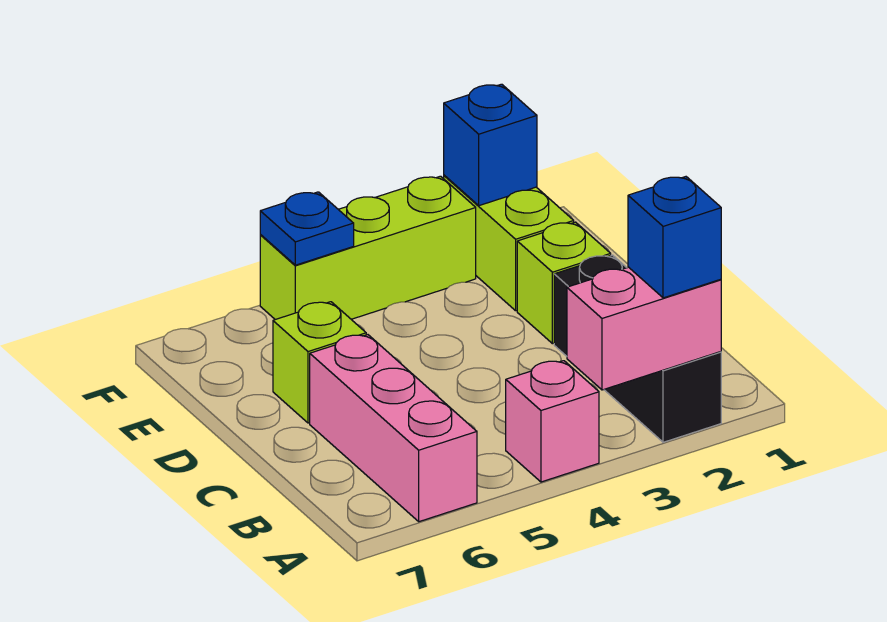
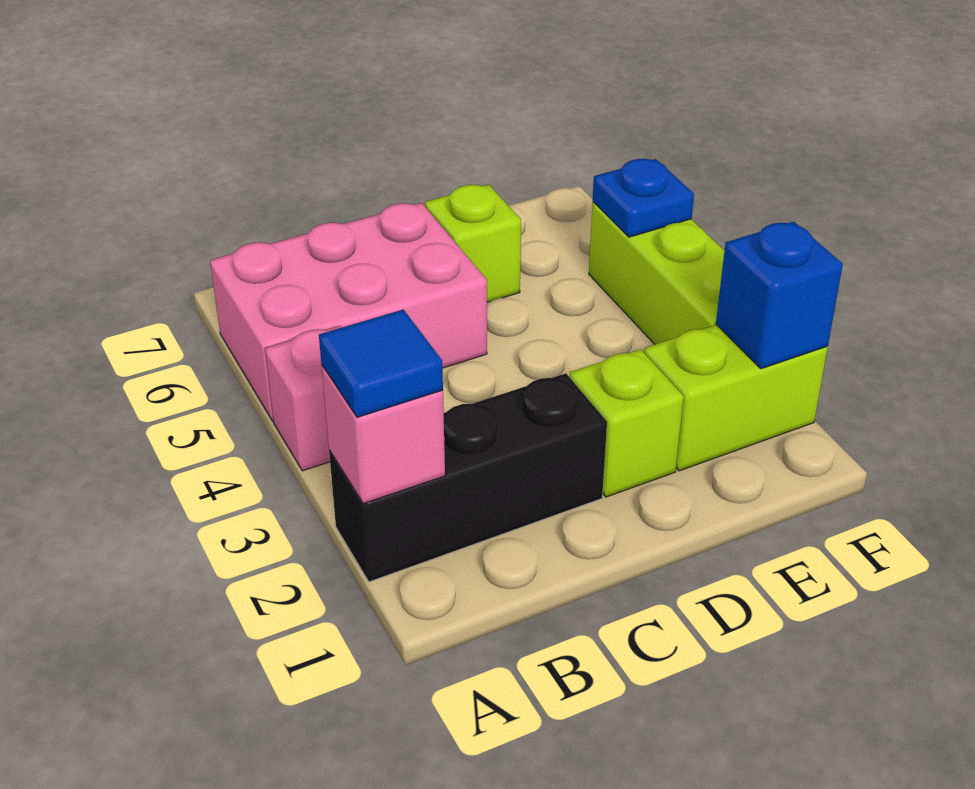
pink brick A2:A3 level 2 -> pink brick A2 level 2
blue brick A2 level 3 -> blue tile A2 level 3
pink brick A6:C6 level 1 -> pink brick A5:C6 level 1

